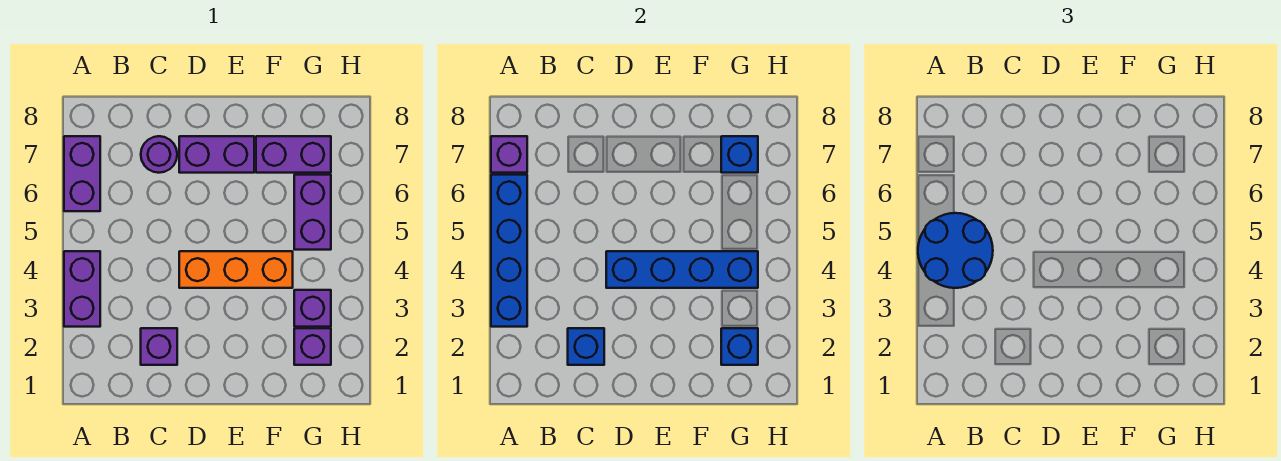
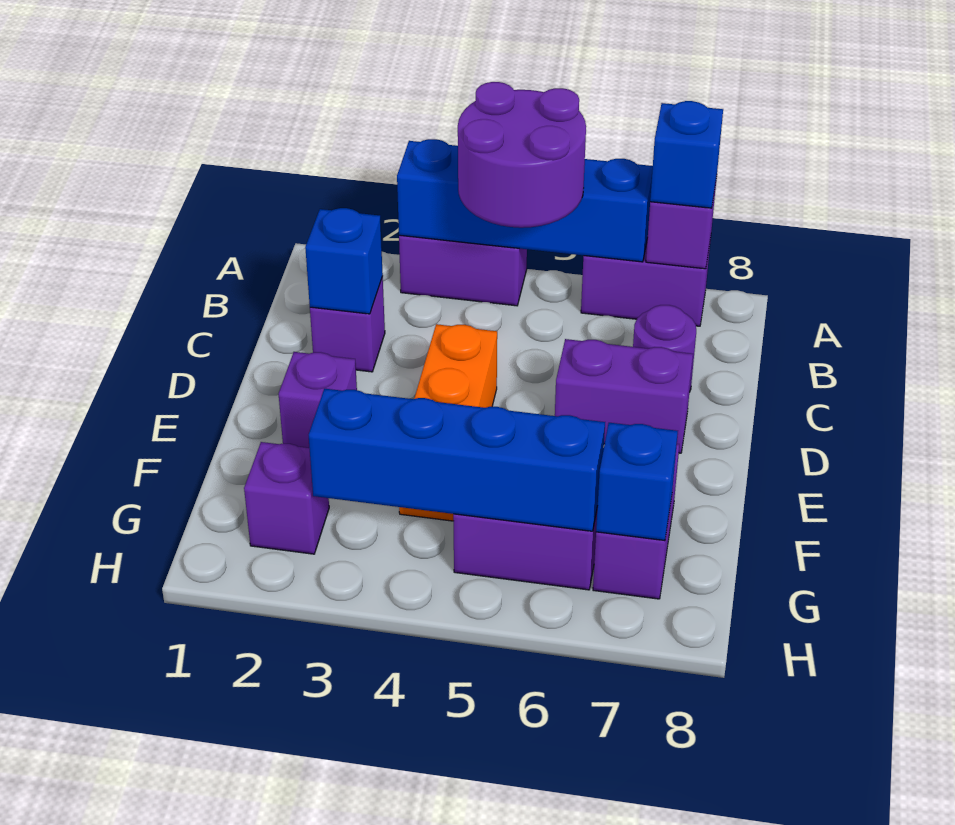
blue round brick A4:B5 level 3 -> purple round brick A4:B5 level 3
blue brick D4:G4 level 2 -> blue brick G3:G6 level 2
purple brick D7:E7 level 1 -> purple brick D6:D7 level 1
blue brick G2 level 2 -> blue brick A7 level 3
purple brick G3 level 1 -> purple brick E2 level 1

